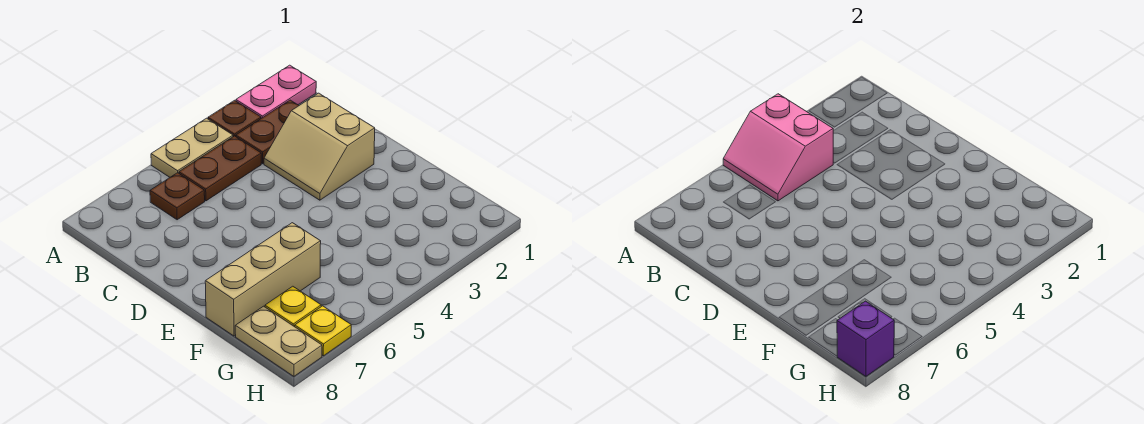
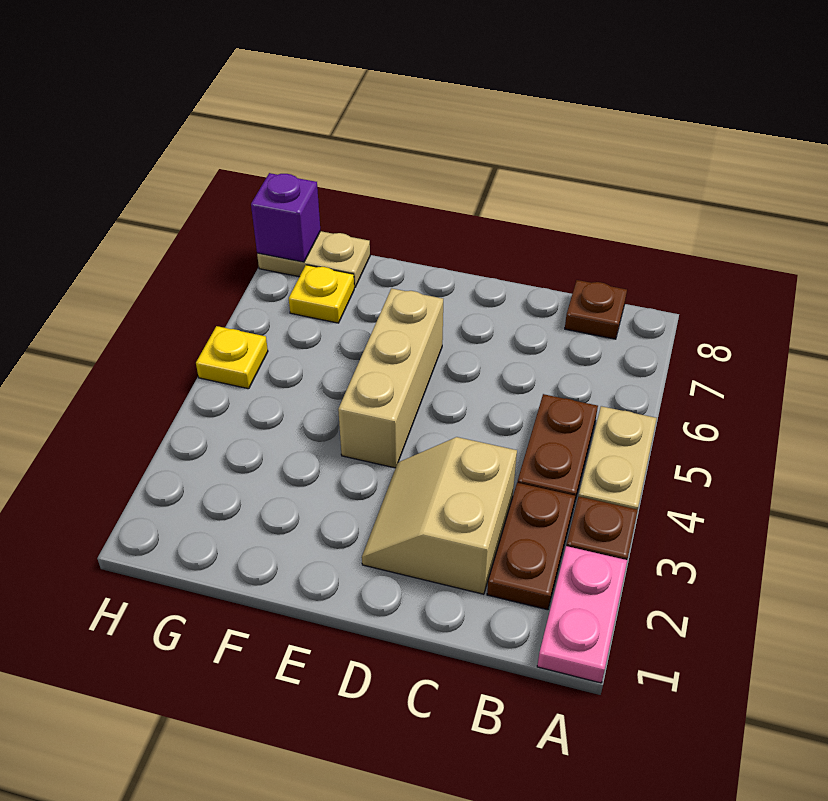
pink slope A4:B5 level 2 top 4 -> none
brown plate B6 level 1 -> brown plate B8 level 1
tan slope C2:D3 level 1 top 2 -> tan slope C2:D3 level 1 top C
tan brick F6:F8 level 1 -> tan brick E4:E6 level 1
yellow plate H7 level 1 -> yellow plate H5 level 1

